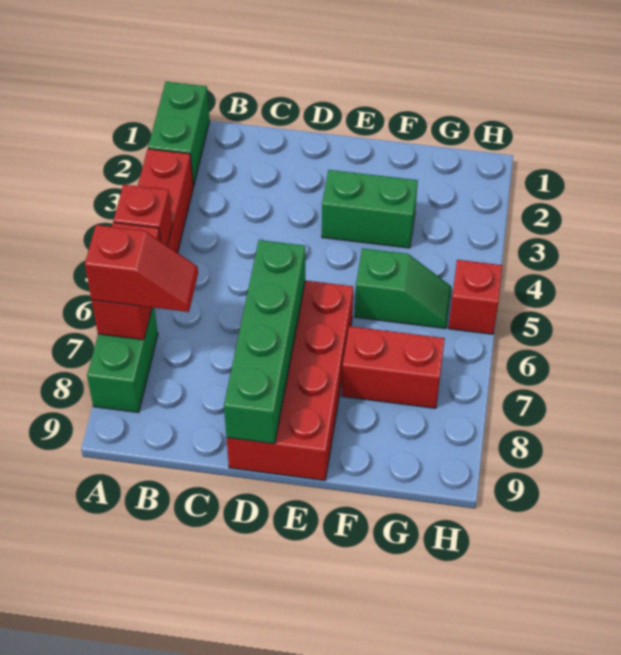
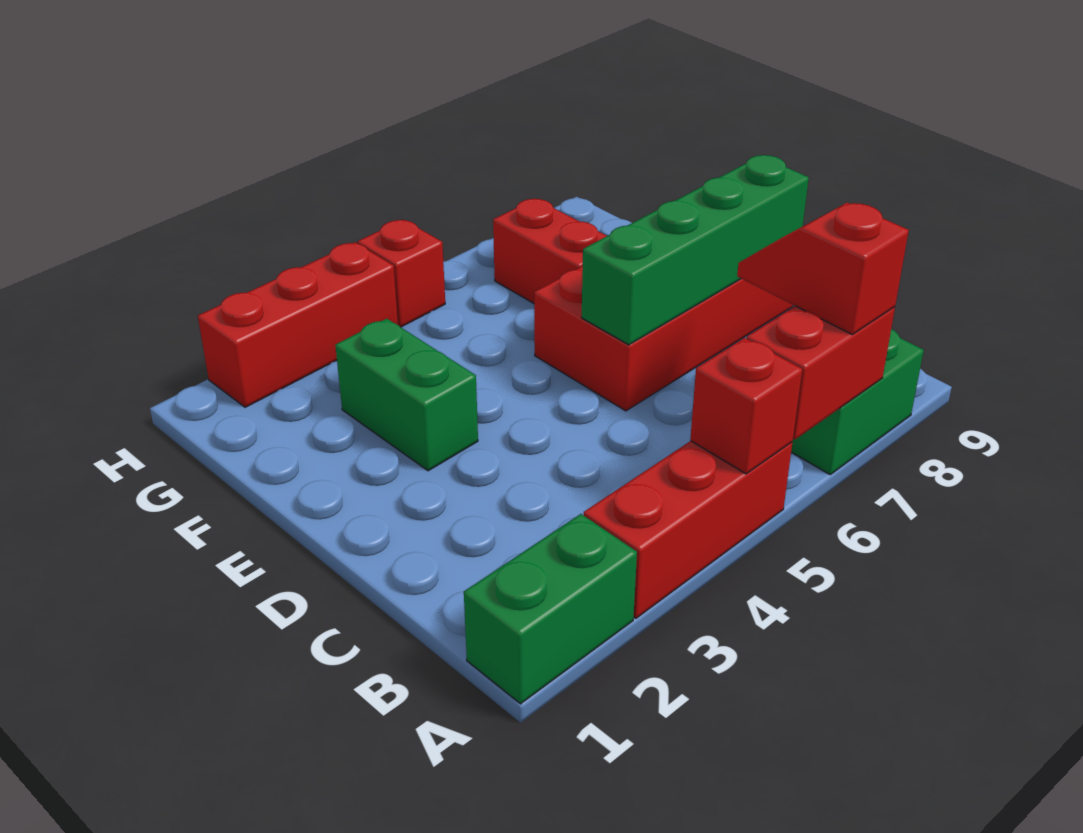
green slope F5:G5 level 1 top F -> none
none -> red brick H2:H4 level 1

